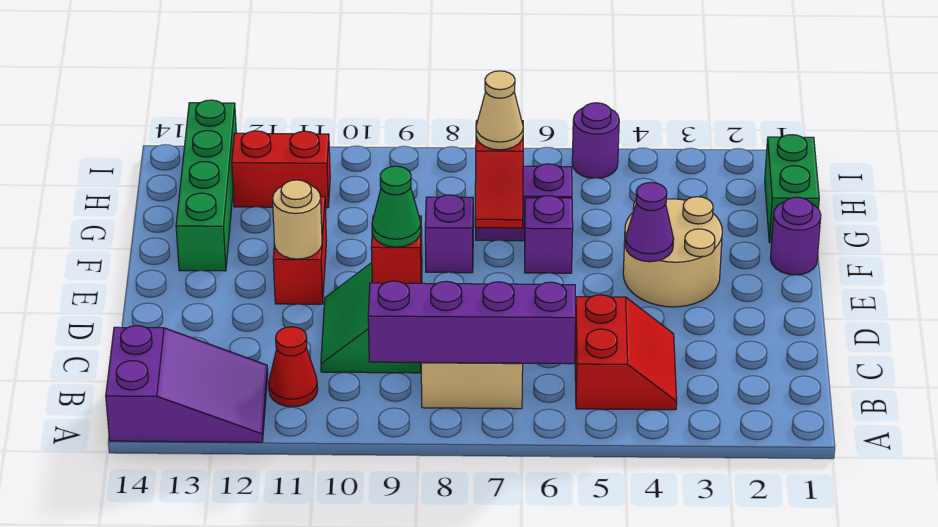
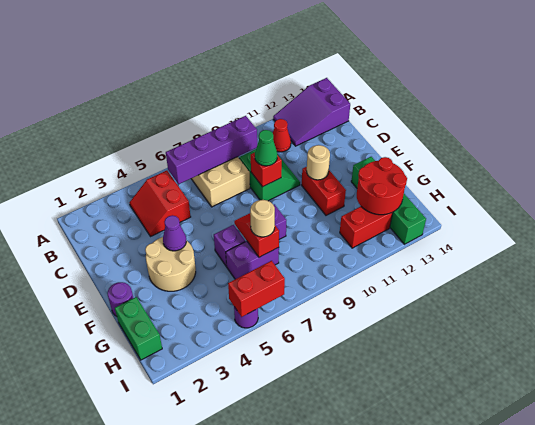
tan cone G7 level 3 -> tan round brick G7 level 3
none -> red round brick G12:H13 level 2
none -> red brick I5:I6 level 2

